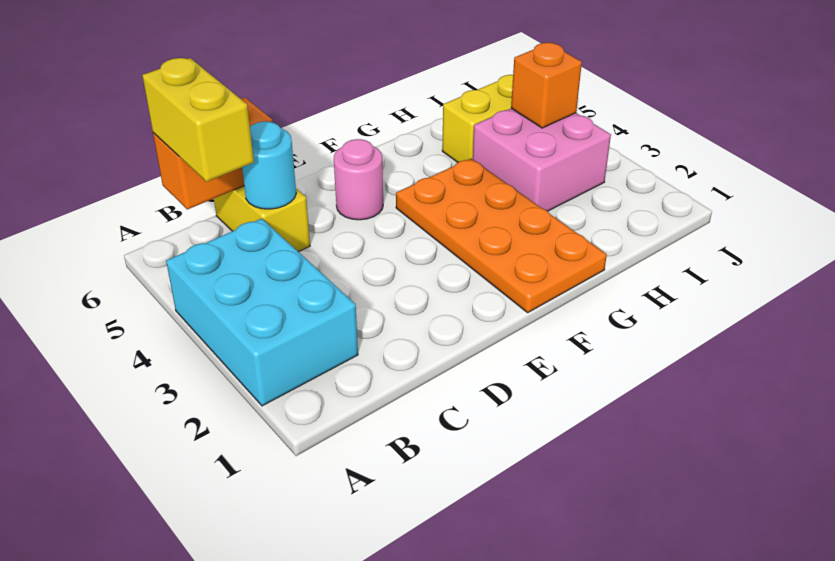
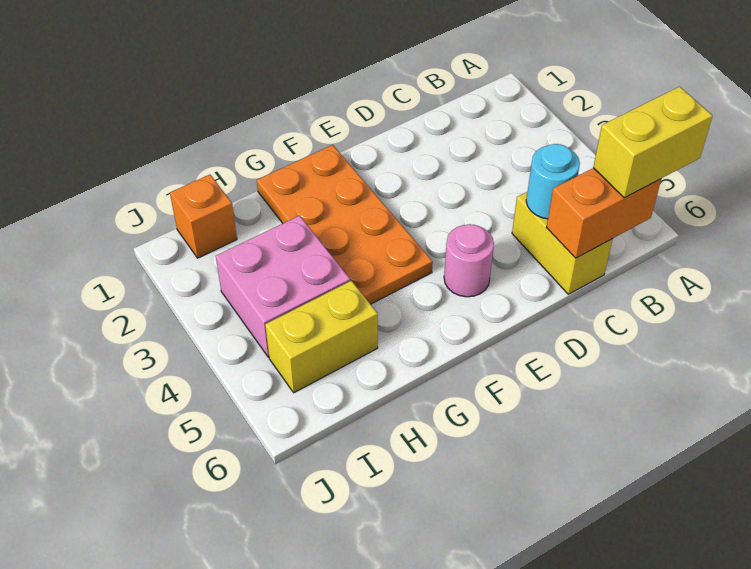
cyan brick A2:B4 level 1 -> none
yellow brick B5:B6 level 3 -> yellow brick A6:B6 level 3
orange brick I4 level 2 -> orange brick I1 level 1

